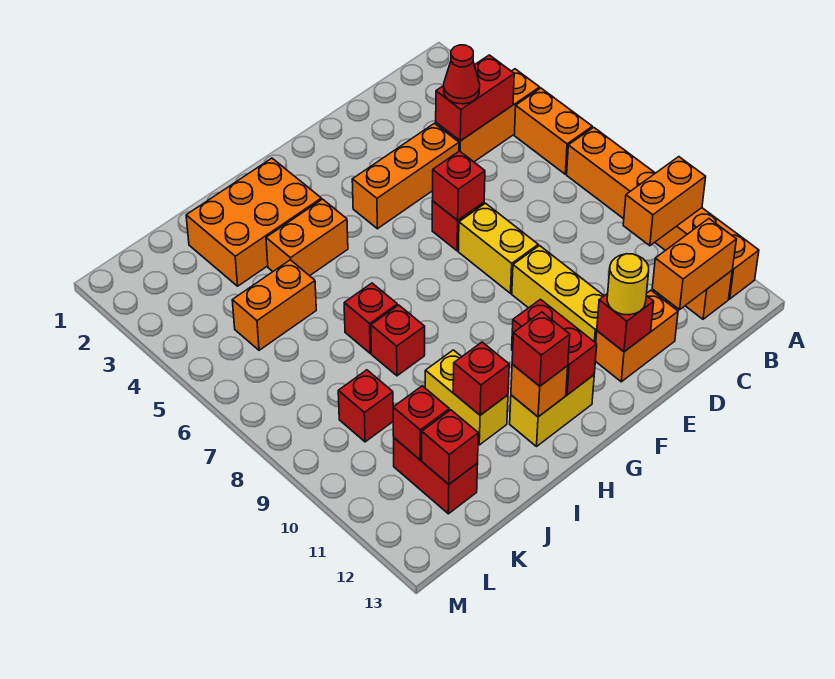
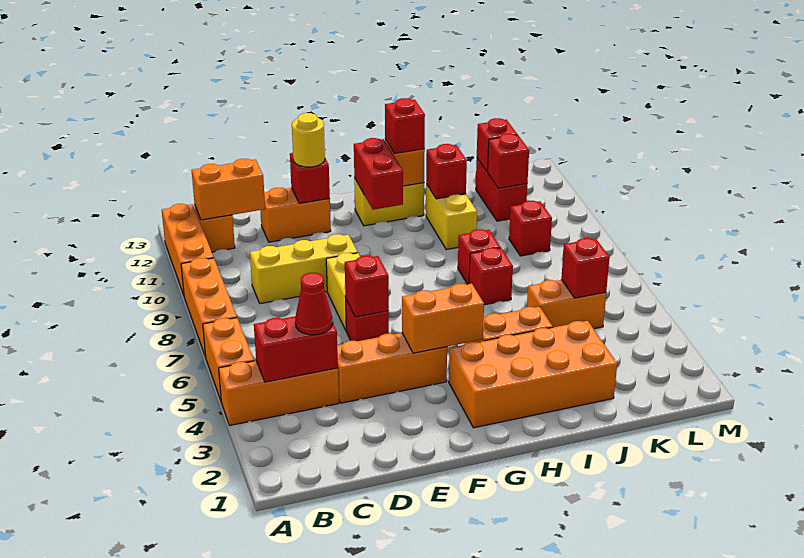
orange brick A10:B10 level 2 -> orange brick F4:G4 level 2
yellow brick E9:E11 level 1 -> yellow brick C9:E9 level 1
orange brick H2:J3 level 1 -> orange brick G2:J3 level 1
none -> red brick K5 level 2

